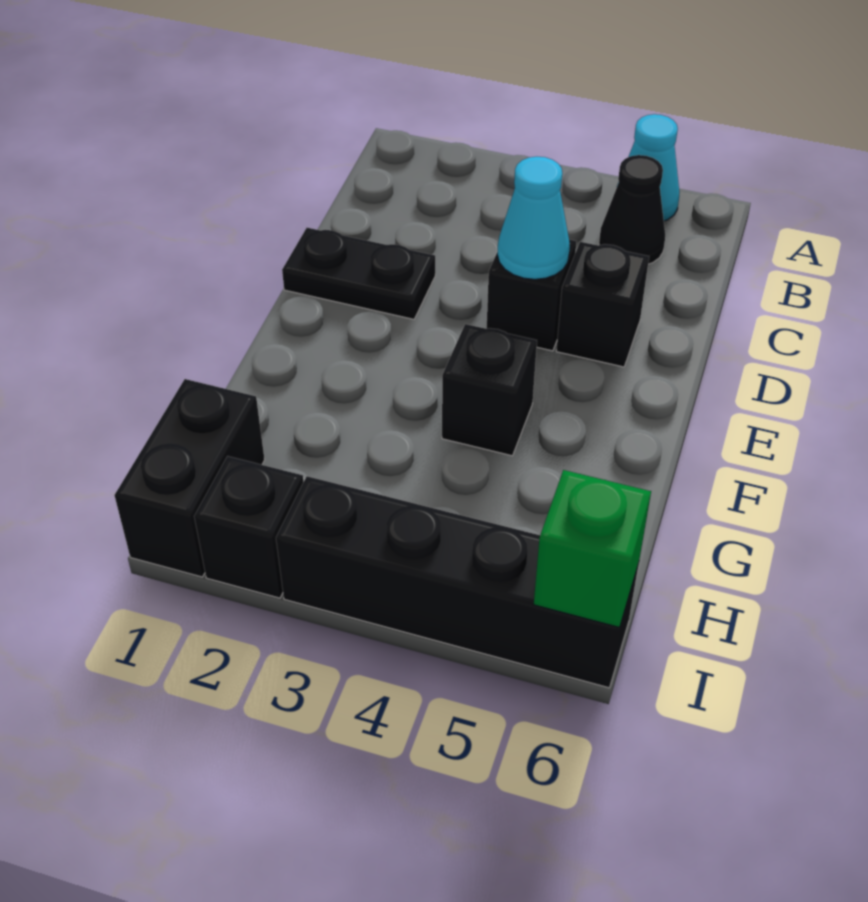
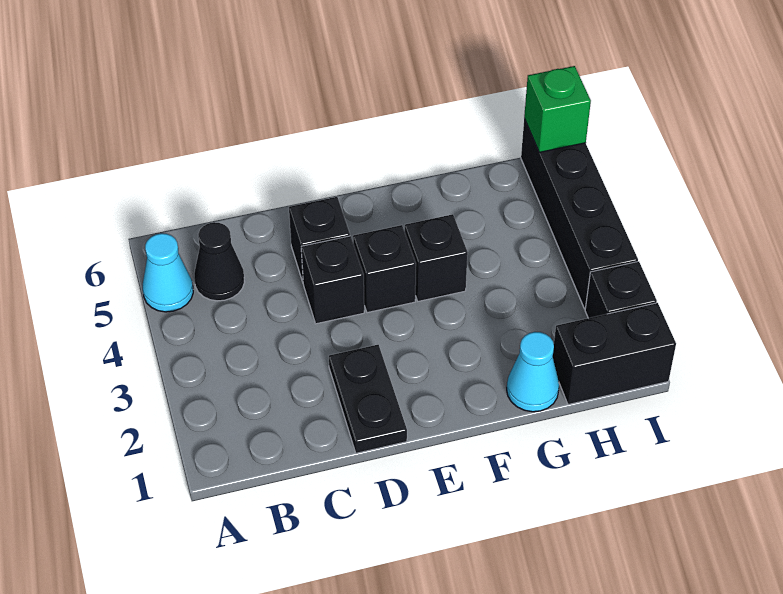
cyan cone D4 level 2 -> cyan cone G1 level 1
none -> black brick E4 level 1

